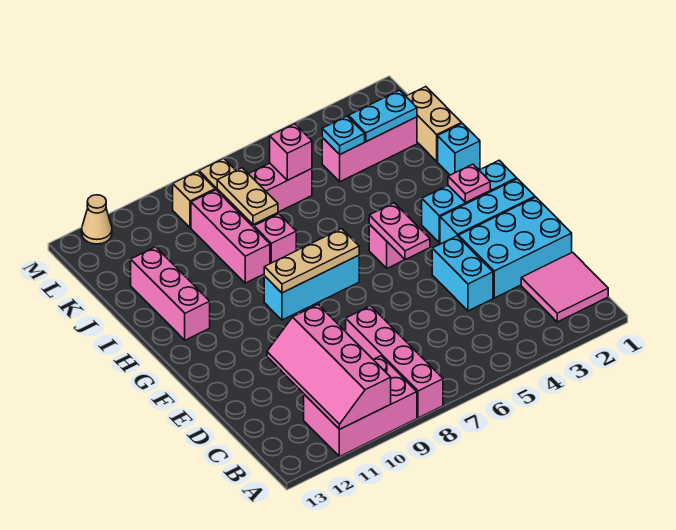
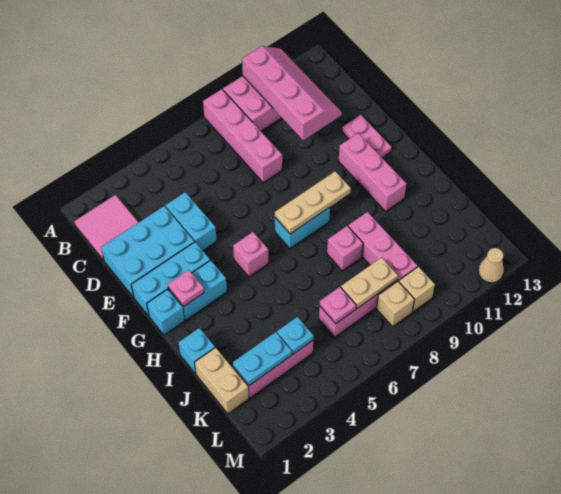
pink plate F5:G5 level 2 -> pink plate E12:F12 level 1
cyan brick G7:G9 level 1 -> cyan brick G7:G8 level 1
pink brick H12:J12 level 1 -> pink brick F11:H11 level 1
tan plate J8:K8 level 2 -> tan plate K7:K8 level 2
pink brick K6 level 2 -> pink plate K6 level 2

